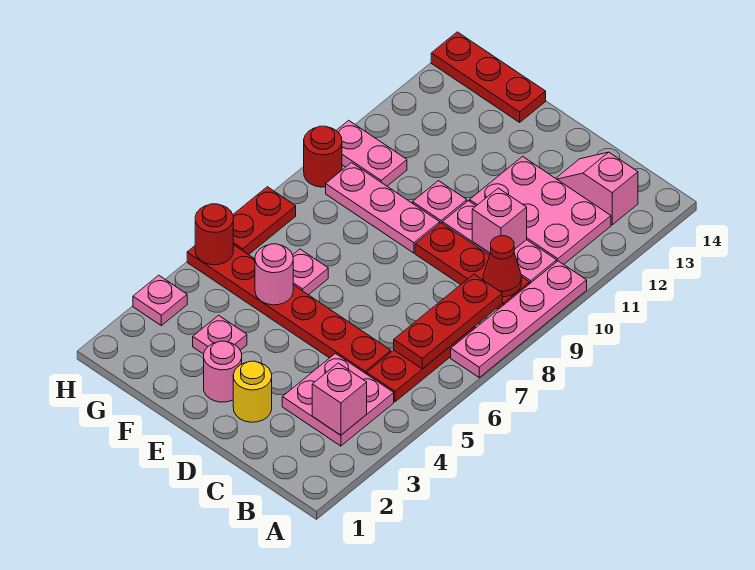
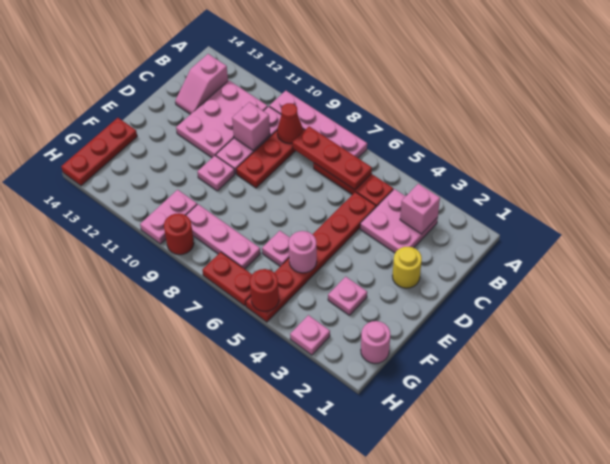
pink round brick E2 level 1 -> pink round brick G1 level 1
pink plate E9:G9 level 1 -> pink plate G7:G9 level 1

